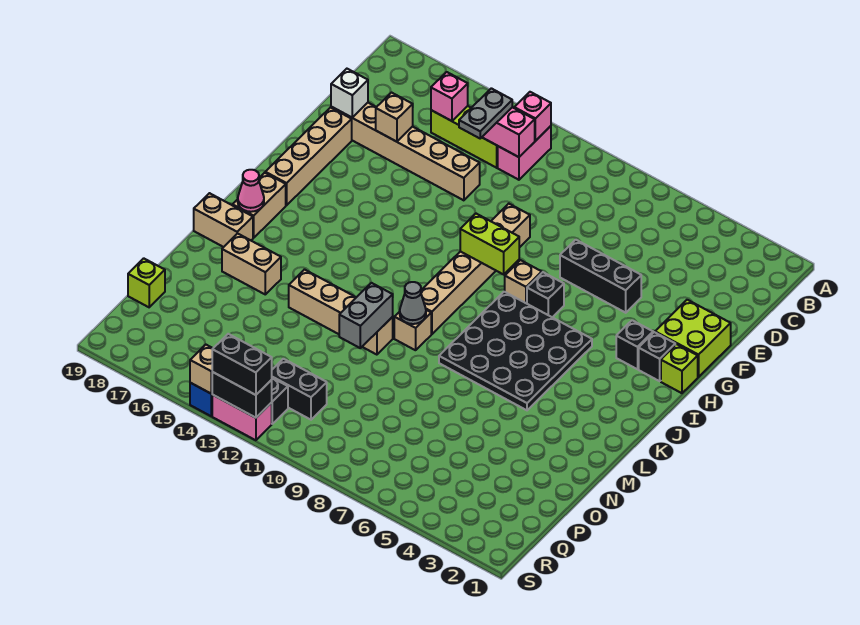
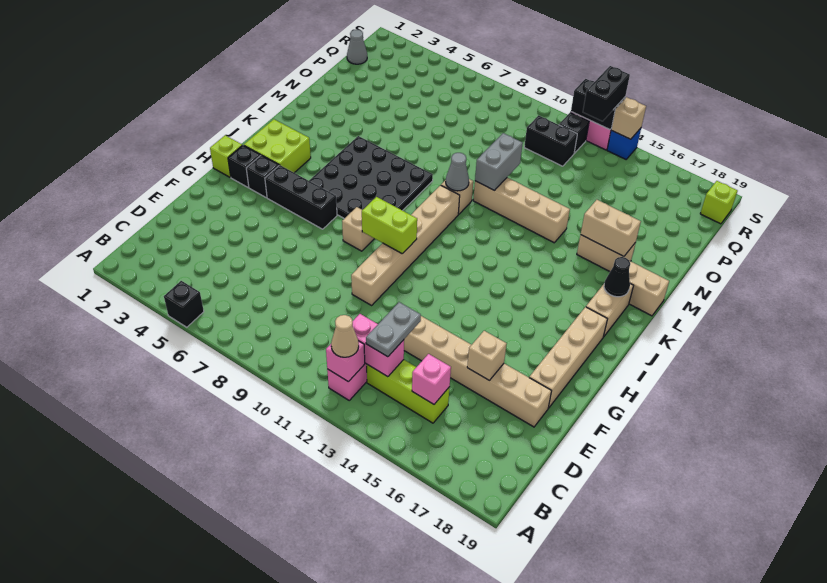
none -> tan cone B12 level 3
white brick E18 level 2 -> none
lime brick F1:G2 level 1 -> lime brick I2:J3 level 1
black brick F5:F7 level 1 -> black brick H4:H6 level 1
black brick H7 level 1 -> black brick A5 level 1
pink cone K18 level 2 -> black cone K18 level 2
none -> tan brick M16:M17 level 2
lime brick P19 level 1 -> lime brick R19 level 1
none -> grey cone Q1 level 1
black brick S12:S13 level 3 -> black brick R13:S13 level 3

